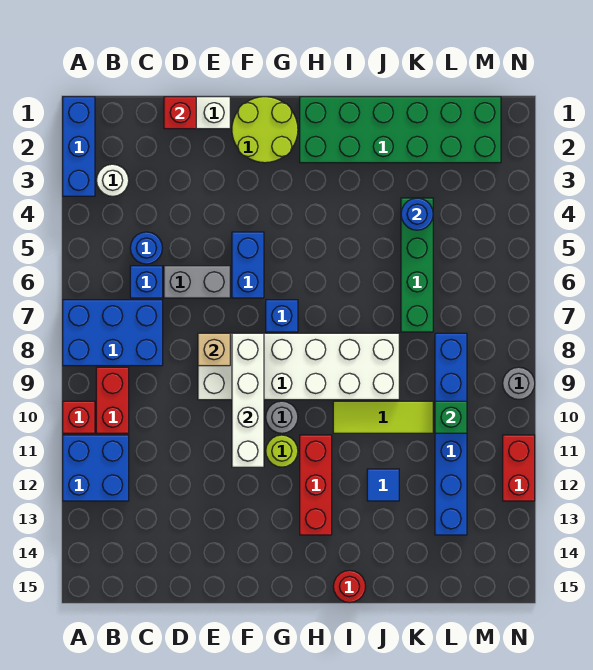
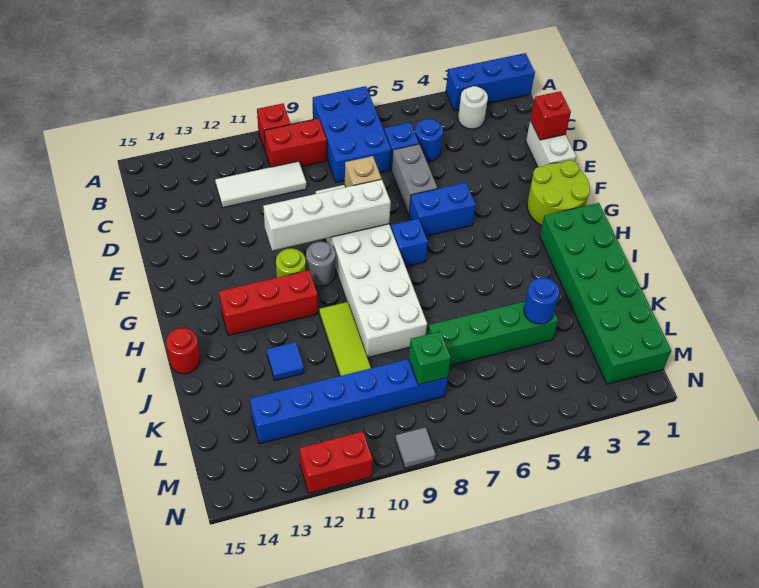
blue brick A11:B12 level 1 -> none
none -> white tile C10:C12 level 1
green brick L10 level 2 -> green brick L8 level 2
grey round brick N9 level 1 -> grey tile N9 level 1

